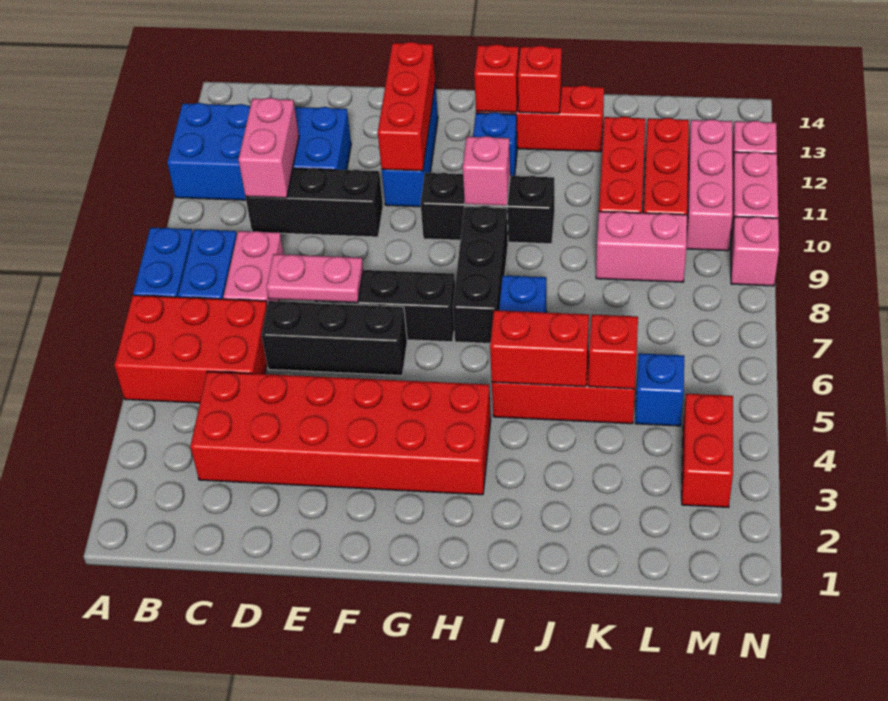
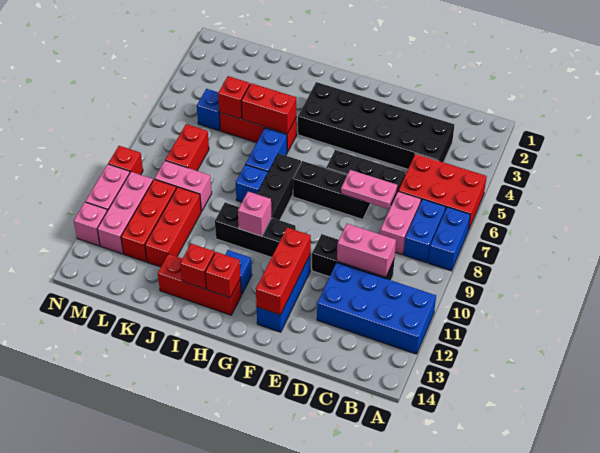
red brick C3:H4 level 1 -> black brick C3:H4 level 1
pink brick C10:C11 level 2 -> pink brick C10:D10 level 2
none -> blue brick I8 level 1
red brick M3:M4 level 1 -> red brick L7:L8 level 1
pink brick N9 level 1 -> red brick N9 level 1

